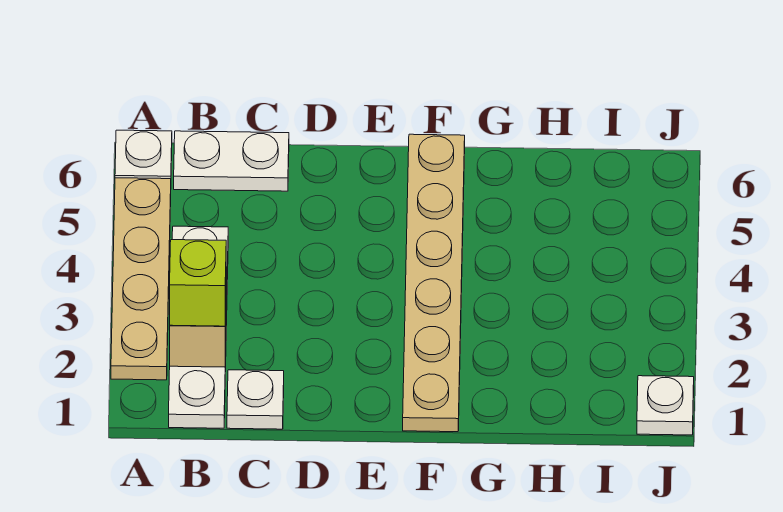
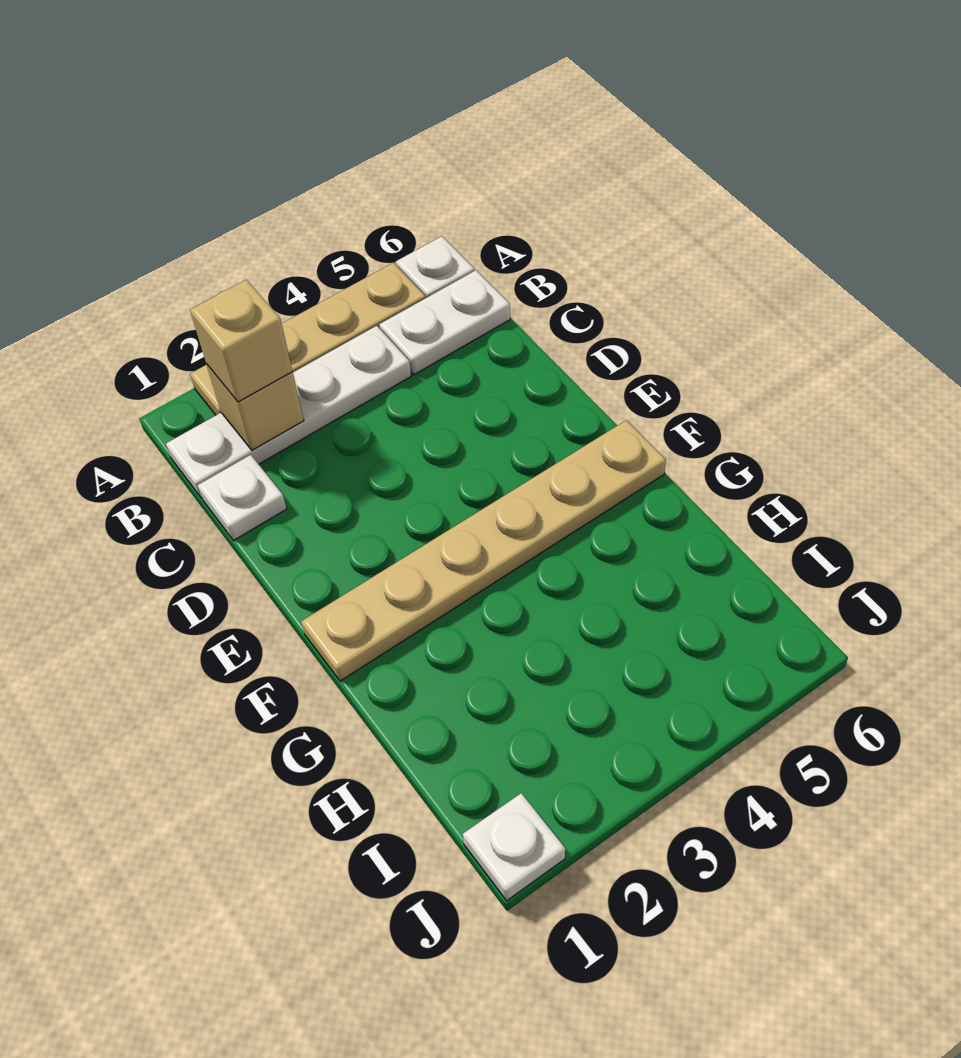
lime brick B2 level 3 -> tan brick B2 level 3
white plate B6:C6 level 1 -> white plate B5:B6 level 1

